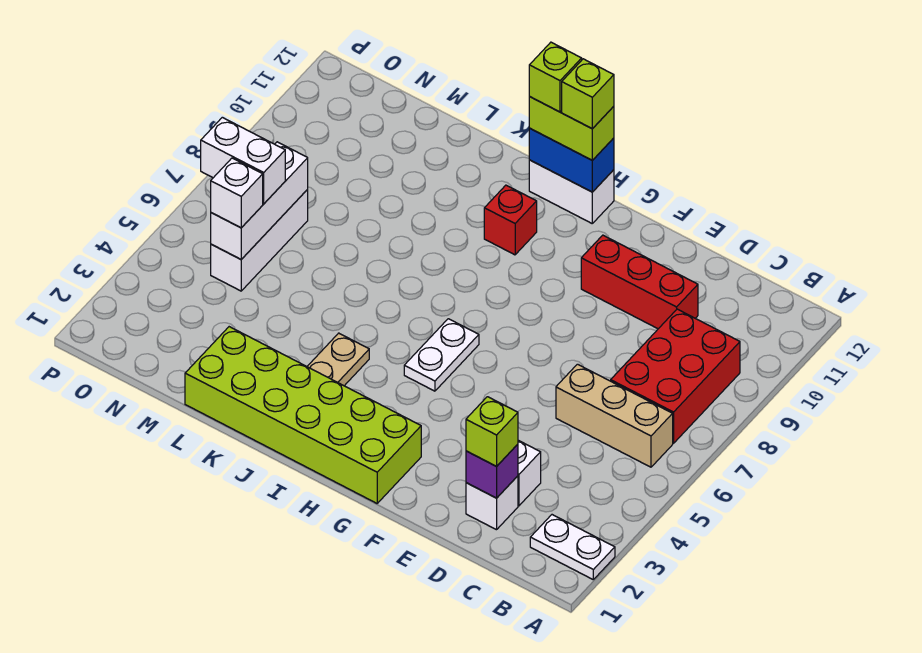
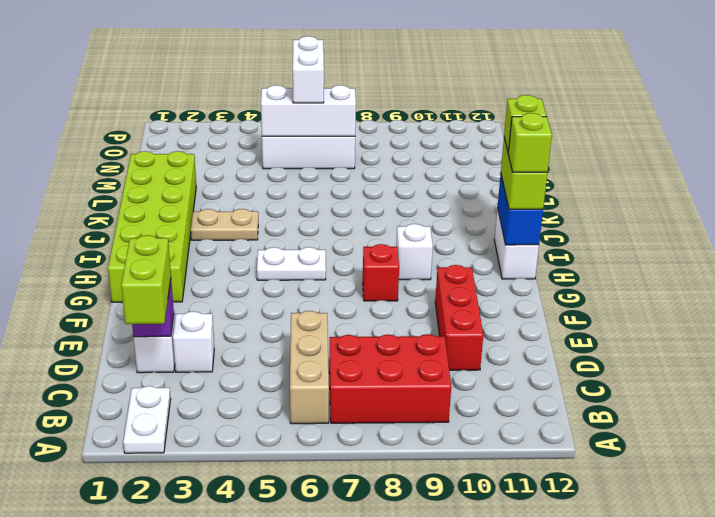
lime brick D2 level 3 -> lime brick C2:D2 level 3
red brick I10 level 1 -> red brick G8 level 1
white brick N5 level 3 -> white brick H9 level 1

